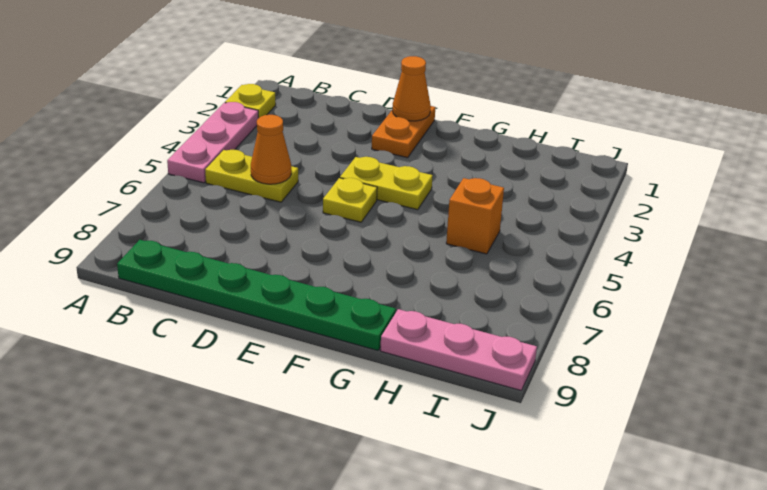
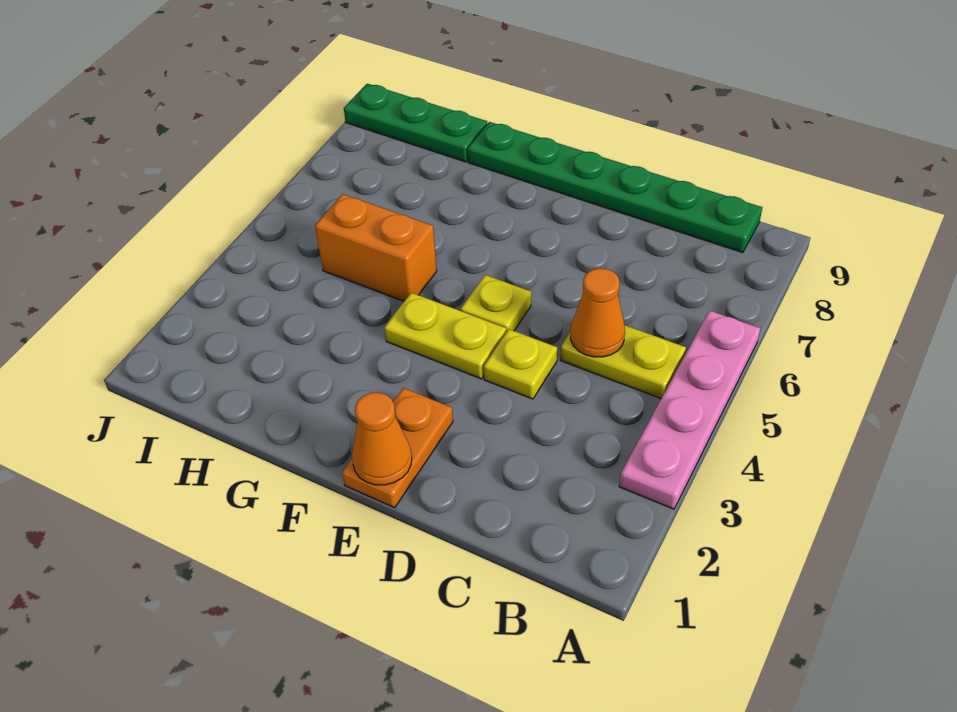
yellow plate A2 level 1 -> yellow plate D4 level 1
pink plate A3:A5 level 1 -> pink plate A3:A6 level 1
orange brick H5 level 1 -> orange brick G5:H5 level 1
pink plate H9:J9 level 1 -> green plate H9:J9 level 1

